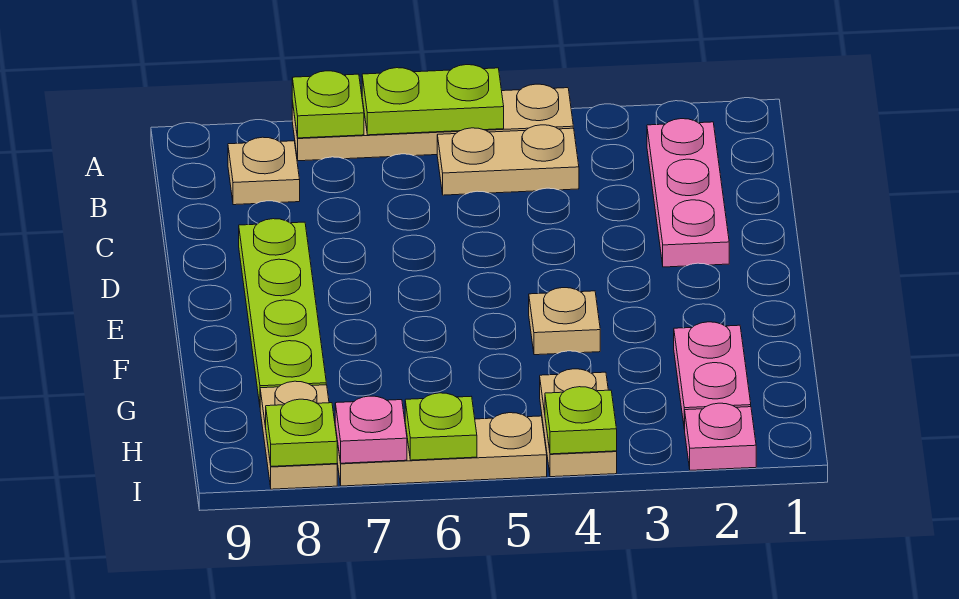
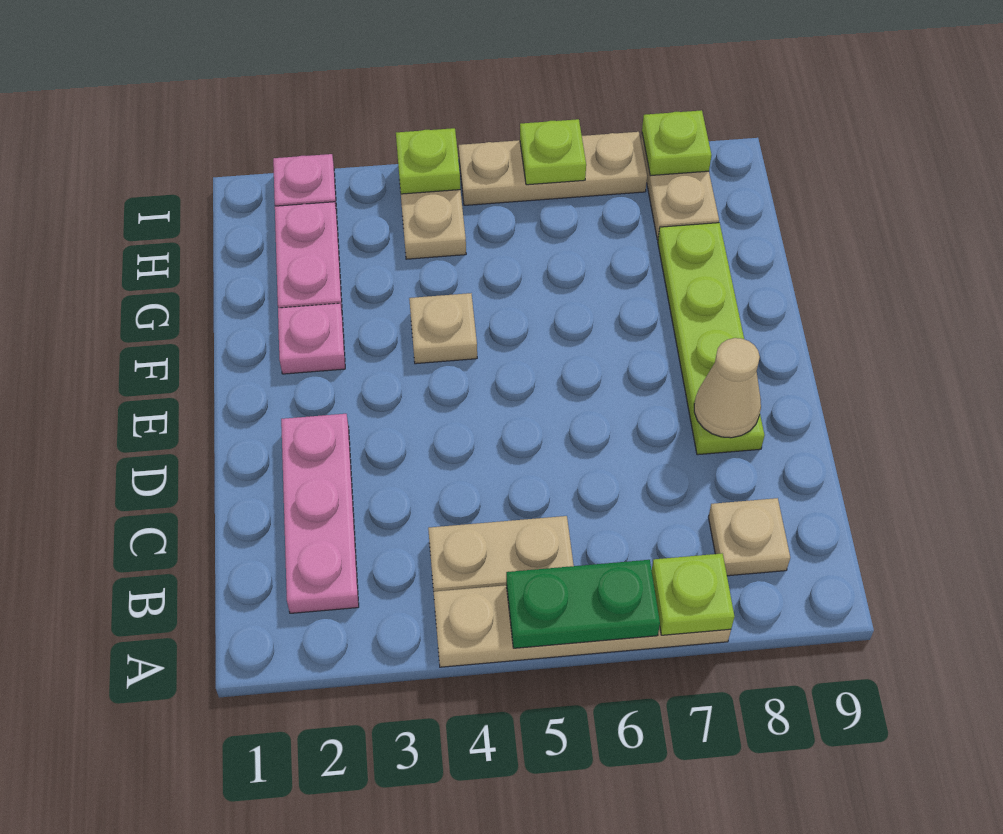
lime plate A5:A6 level 2 -> green plate A5:A6 level 2
none -> tan cone D8 level 2
pink plate I7 level 2 -> pink plate F2 level 1

